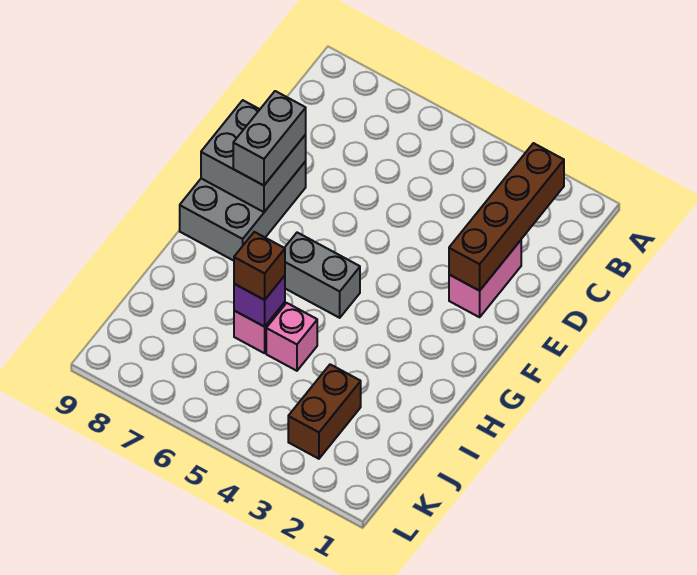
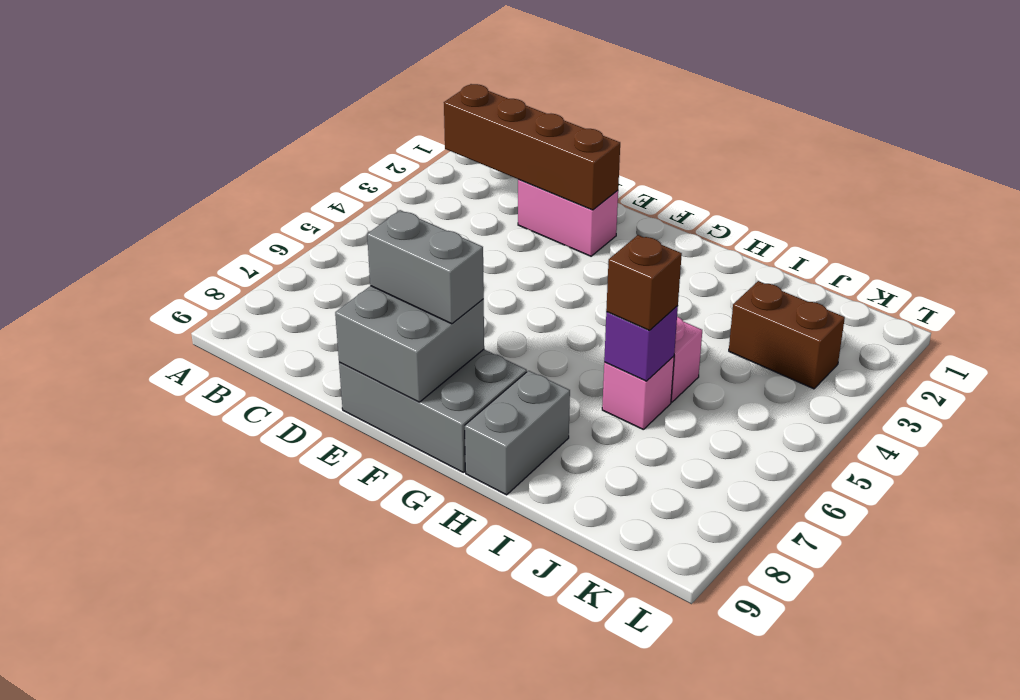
grey brick G5:G6 level 1 -> grey brick H8:H9 level 1

